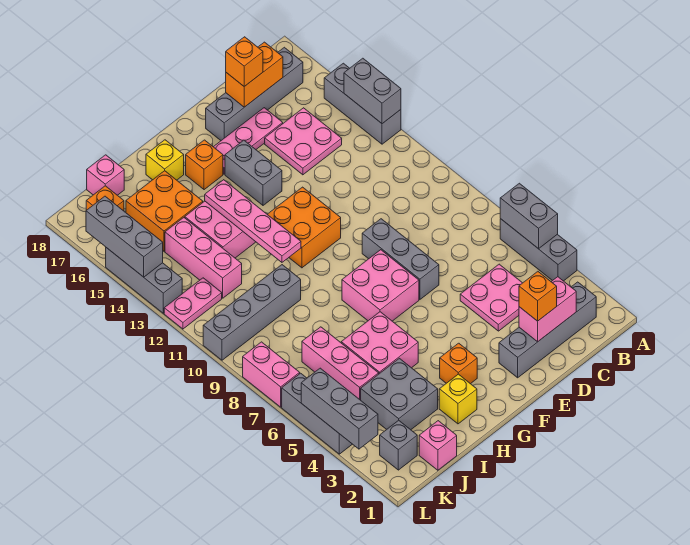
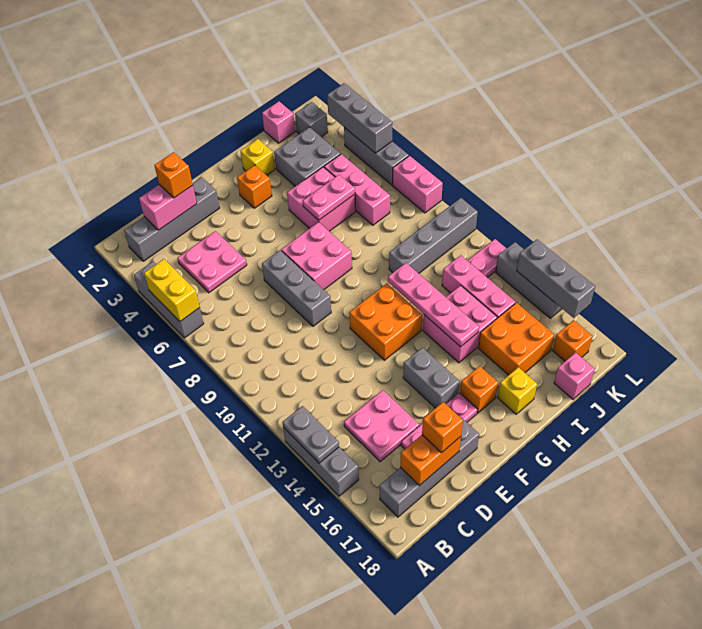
grey brick A5:A6 level 2 -> yellow brick A5:A6 level 2
grey brick A13:A14 level 2 -> grey plate A13:A14 level 2
none -> pink plate H6:I6 level 2

